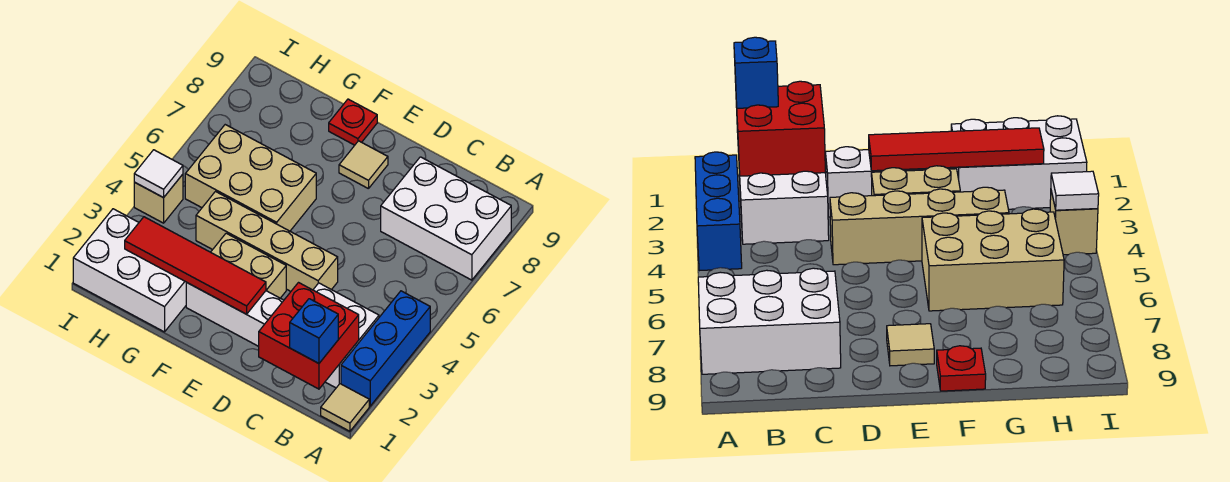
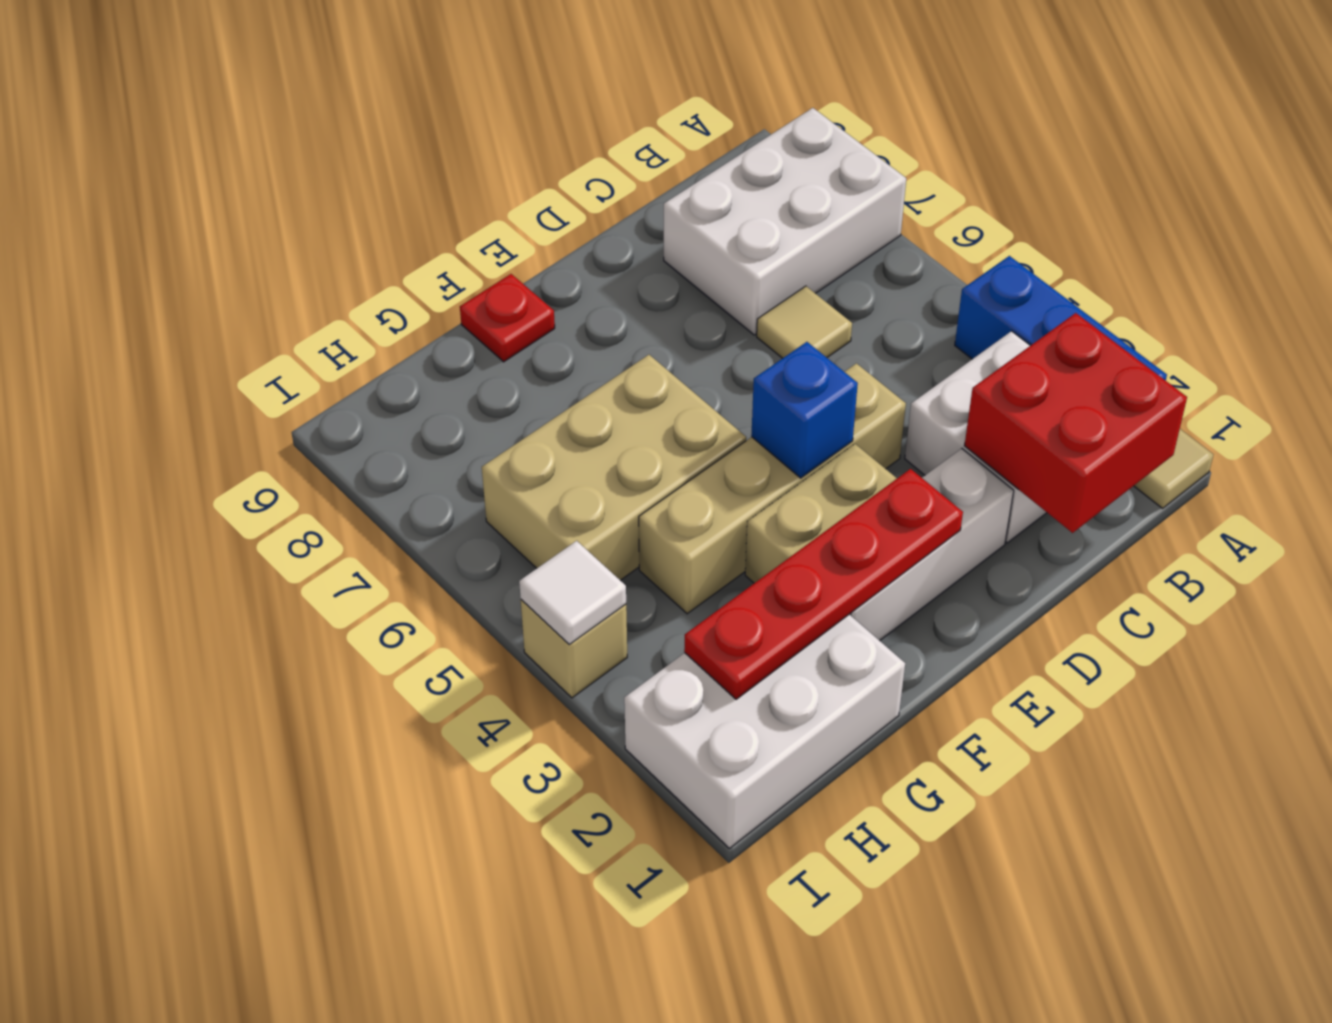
blue brick B1 level 3 -> blue brick E4 level 2
red tile E2:H2 level 2 -> red plate E2:H2 level 2
tan tile E8 level 1 -> tan tile C6 level 1

